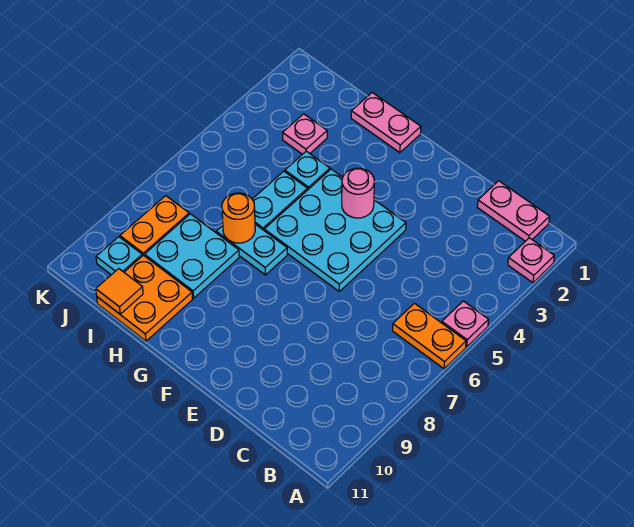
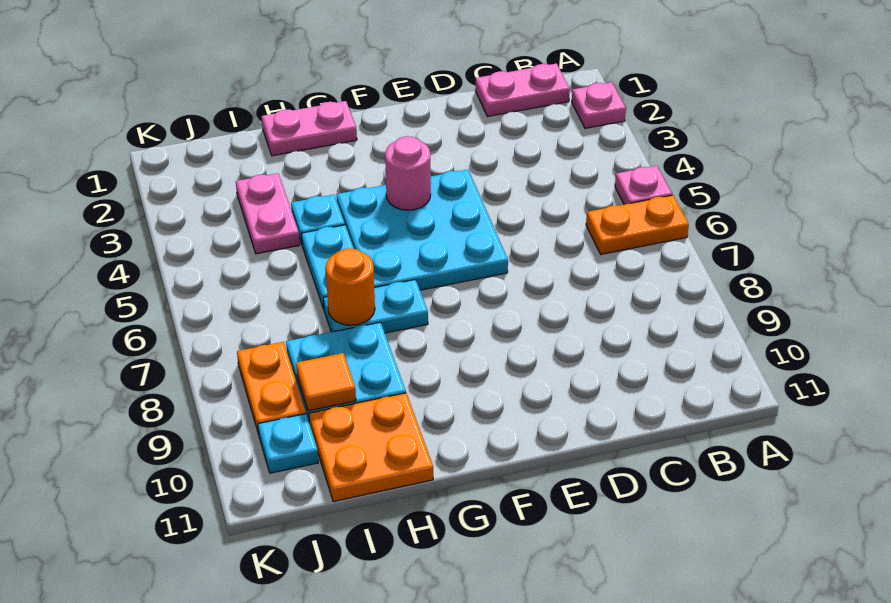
pink plate I3 level 1 -> pink plate I3:I4 level 1
orange tile I11 level 2 -> orange tile I9 level 2

